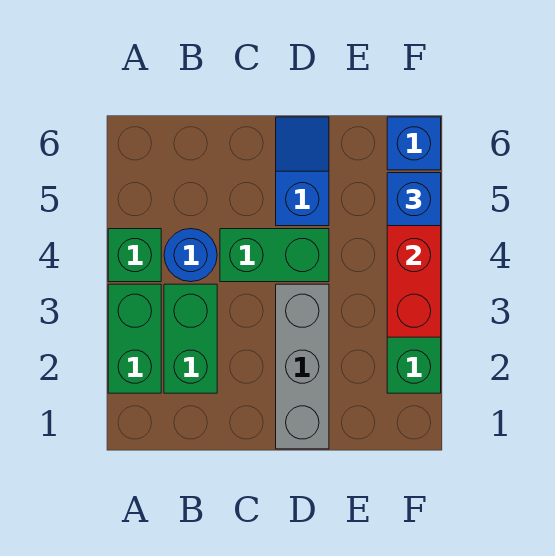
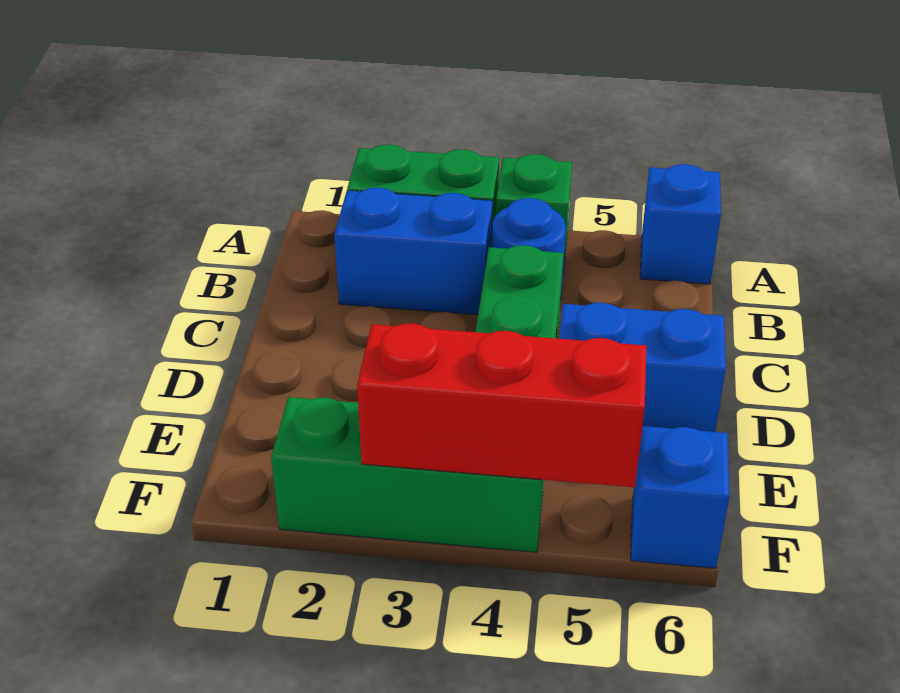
green brick B2:B3 level 1 -> blue brick B2:B3 level 1
grey brick D1:D3 level 1 -> none
blue slope D5:D6 level 1 top 5 -> blue brick D5:D6 level 1
blue brick F5 level 3 -> blue brick A6 level 1

